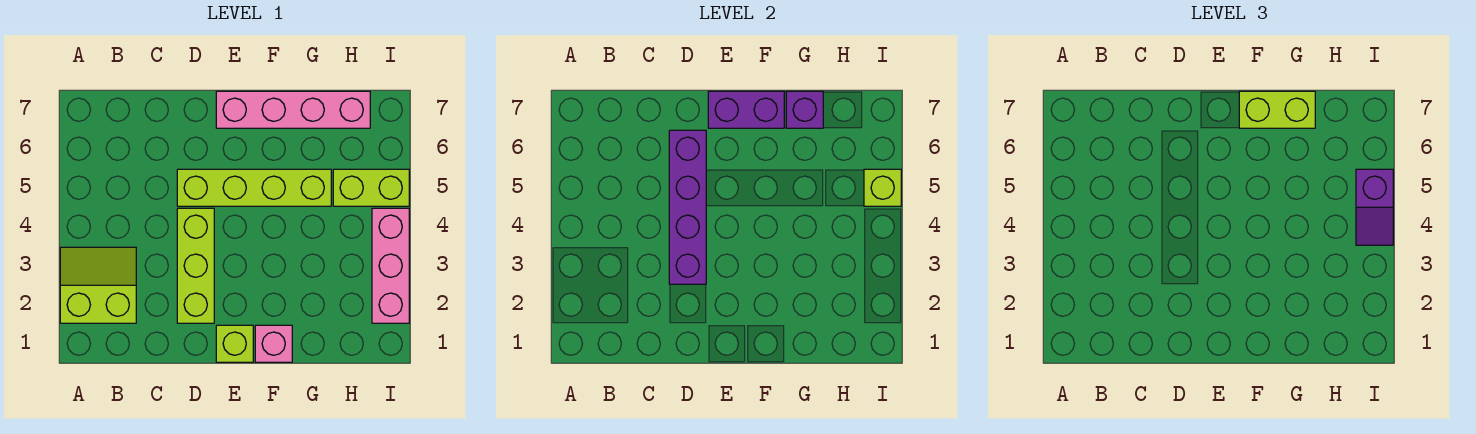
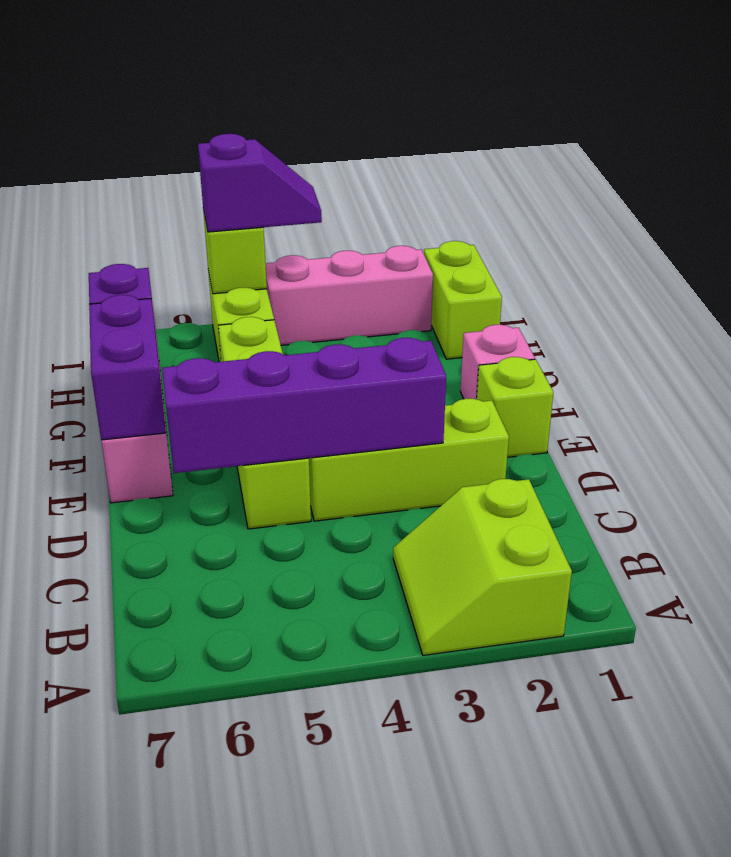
lime brick F7:G7 level 3 -> lime brick H1:I1 level 1

